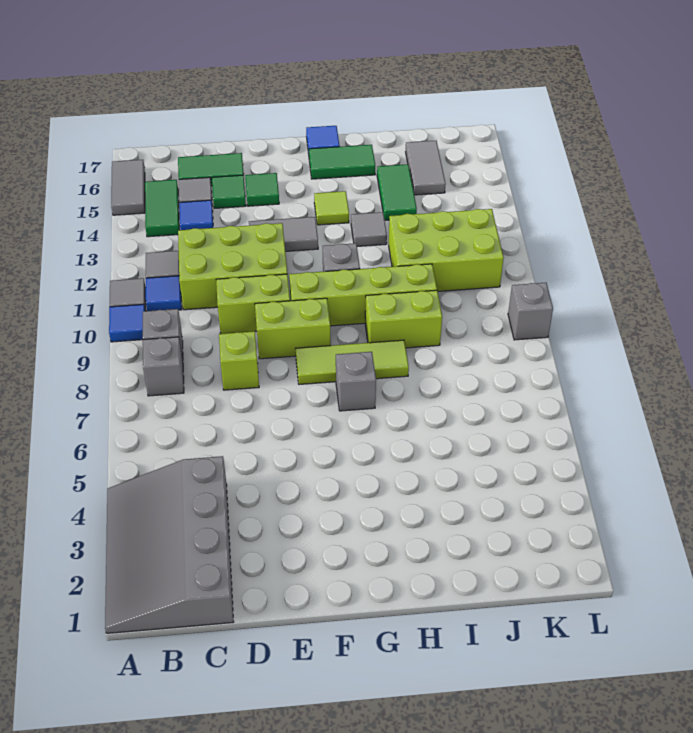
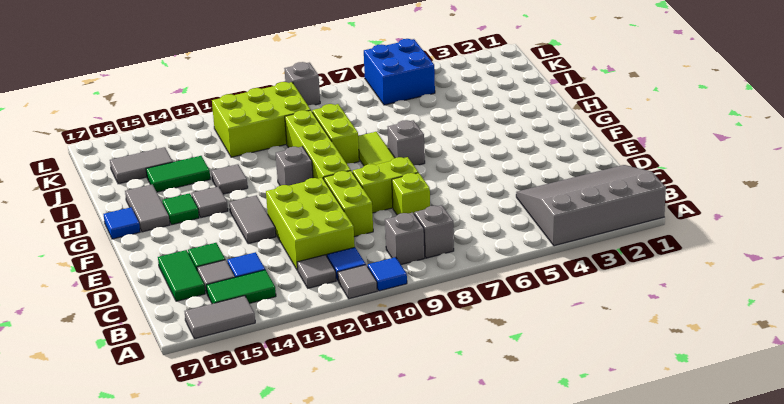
grey slope A1:C4 level 1 top C -> grey slope A1:C4 level 1 top A
lime brick E9:F9 level 1 -> lime brick E8:E9 level 1
green tile E15 level 1 -> green tile G15 level 1
lime tile G14 level 1 -> grey tile G14 level 1
green tile G16:H16 level 1 -> grey tile G16:H16 level 1
lime brick I11:K12 level 1 -> lime brick J10:K12 level 1
none -> blue brick K5:L6 level 1

